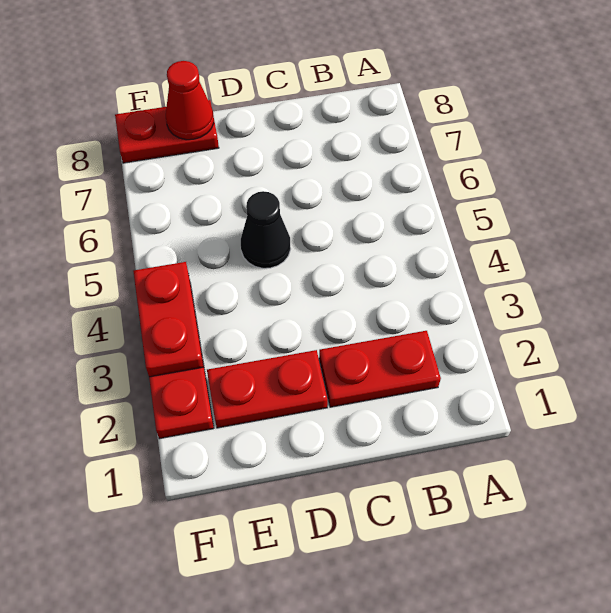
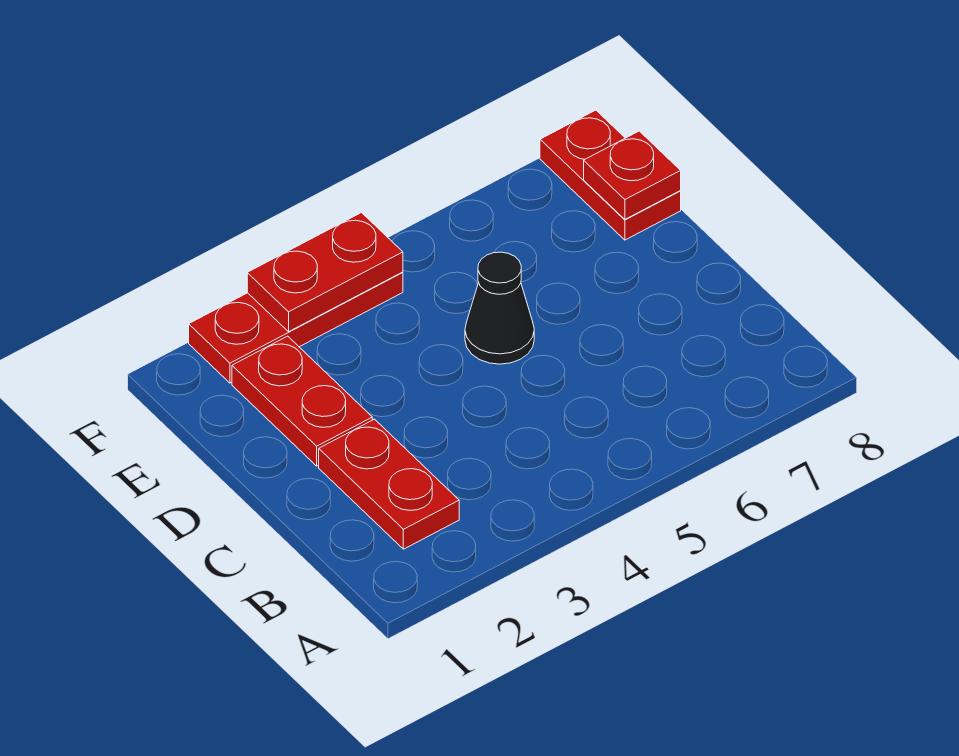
red cone E8 level 2 -> red plate E8 level 2

